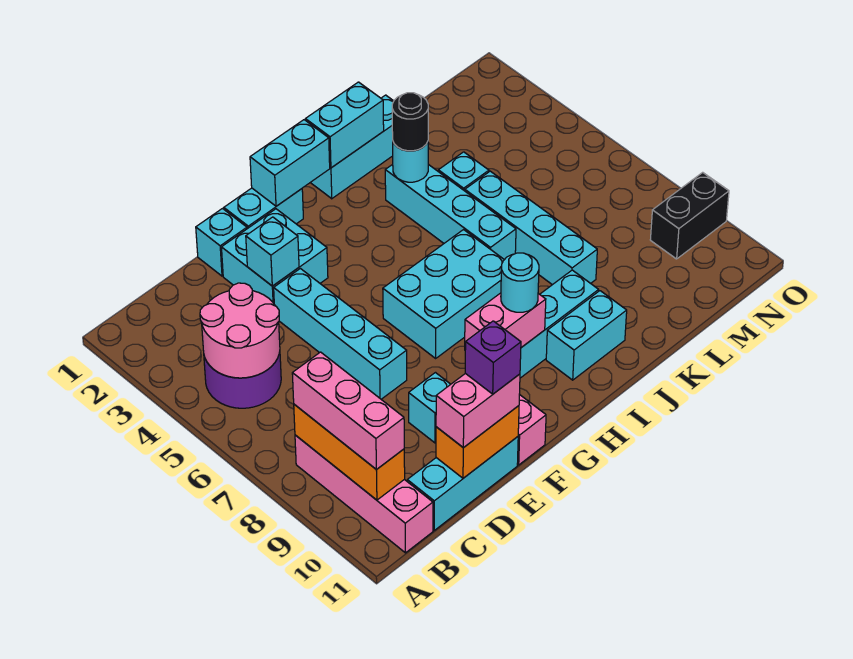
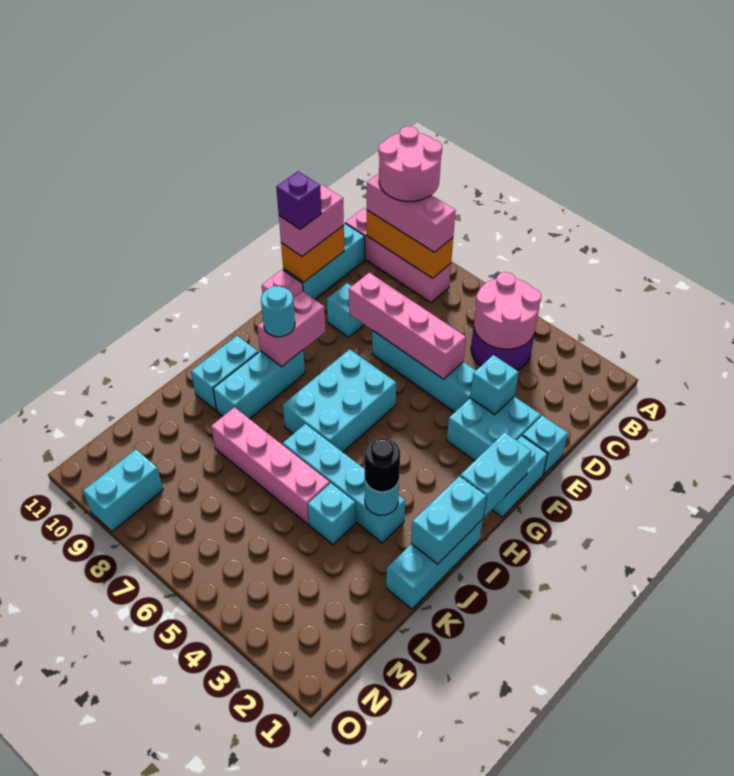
none -> pink round brick A9:B10 level 4
none -> pink brick E5:E8 level 2
cyan brick K5:K8 level 1 -> pink brick K5:K8 level 1
black brick N9:O9 level 1 -> cyan brick N9:O9 level 1

